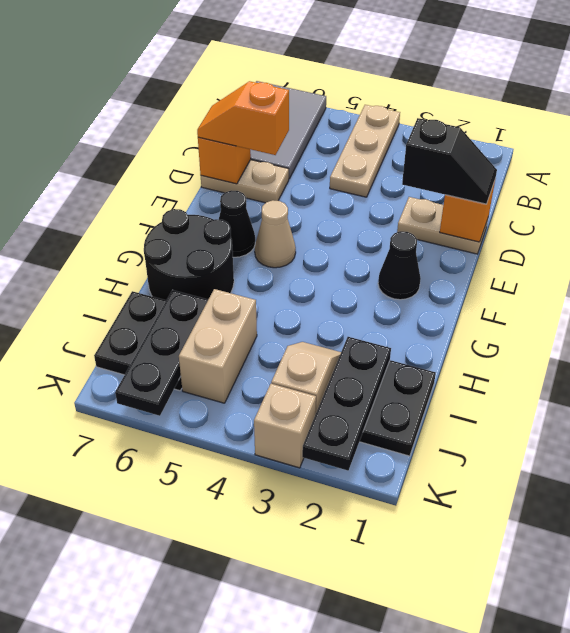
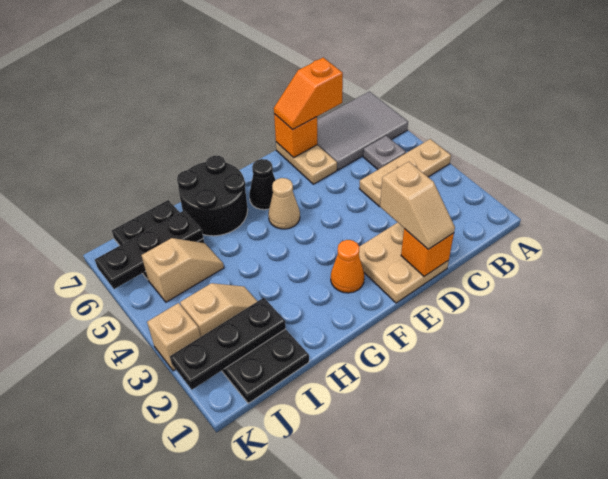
none -> grey plate B5 level 1
tan plate D1:D2 level 1 -> tan plate D1:E2 level 1
black slope D1:D2 level 3 top 2 -> tan slope D1:D2 level 3 top 2
orange slope D6:D7 level 3 top 6 -> orange slope C7:D7 level 3 top C
black cone F2 level 1 -> orange cone F2 level 1
tan brick I5:J5 level 1 -> tan slope I5:J5 level 1 top J

